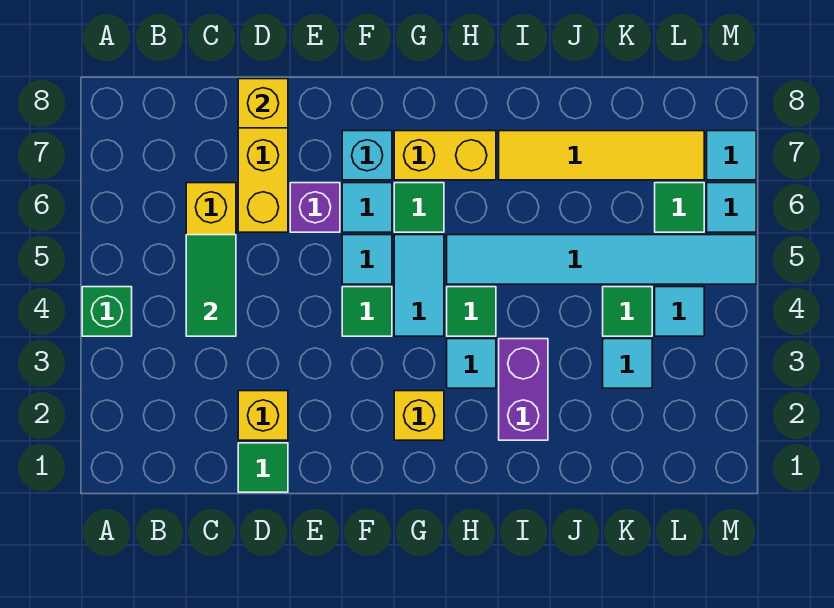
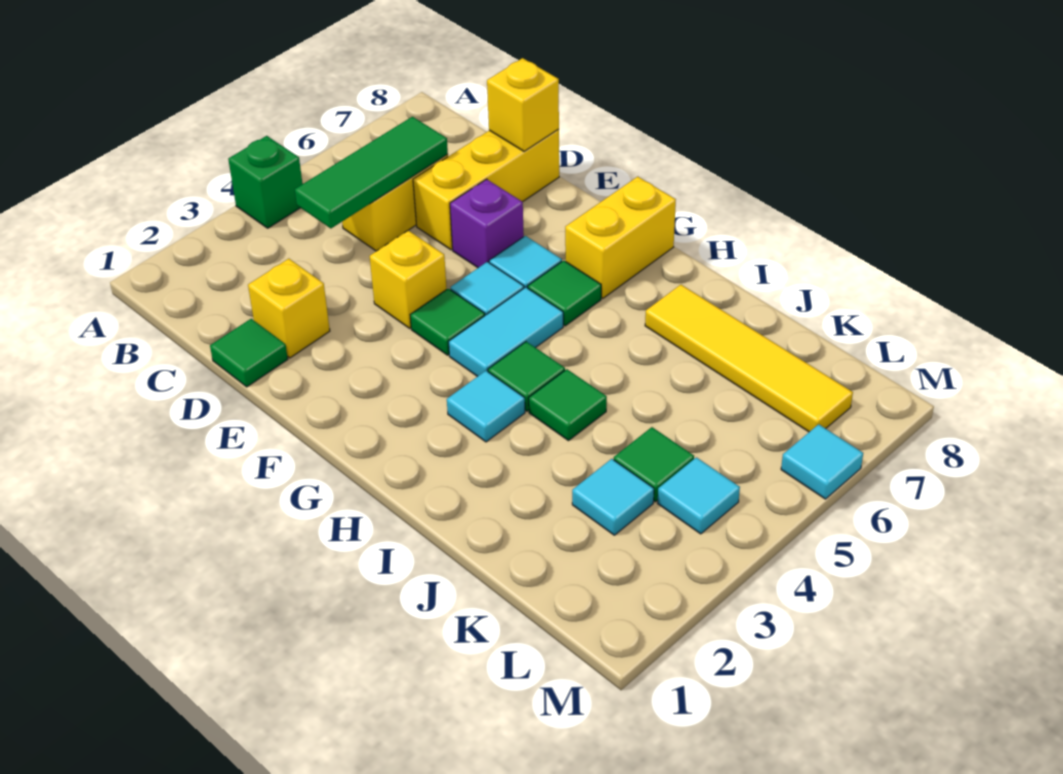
green tile C4:C5 level 2 -> green tile C4:C6 level 2
cyan brick F7 level 1 -> none
yellow brick G2 level 1 -> yellow brick E4 level 1
yellow brick G7:H7 level 1 -> yellow brick G7:G8 level 1
cyan tile H5:M5 level 1 -> none
purple brick I2:I3 level 1 -> none
green tile L6 level 1 -> green tile I4 level 1
cyan tile M7 level 1 -> none

